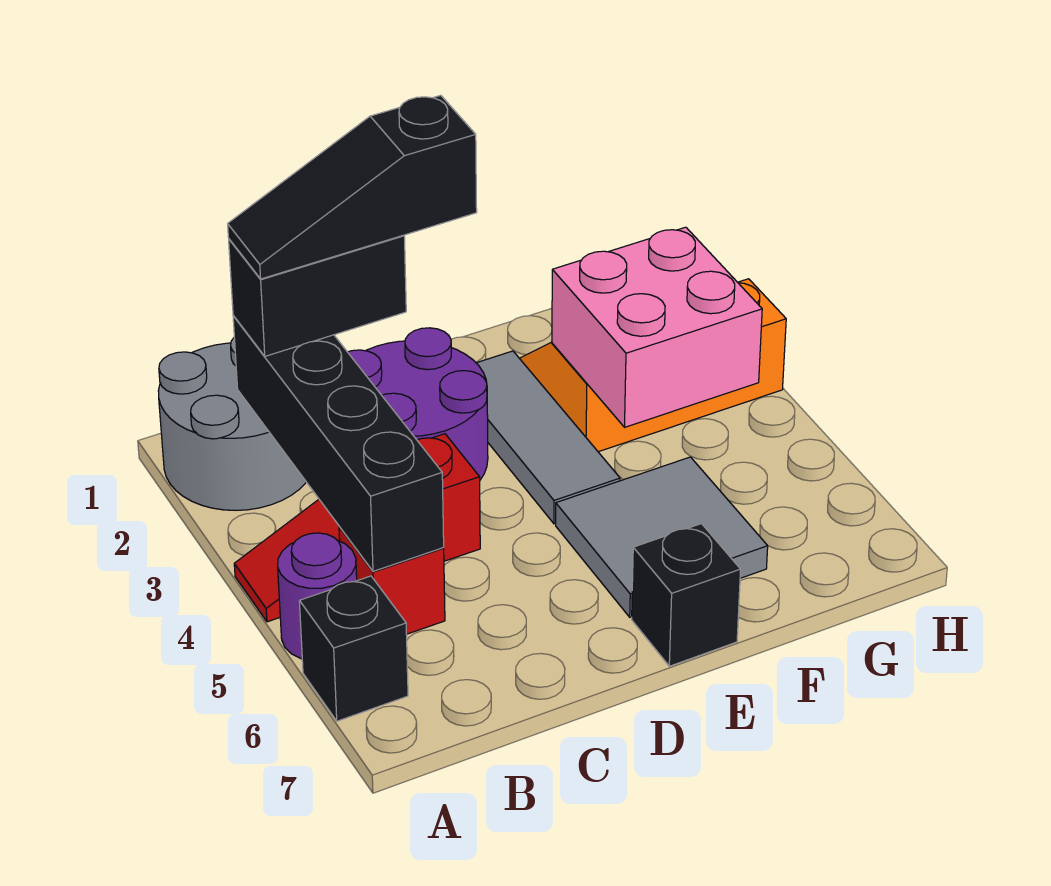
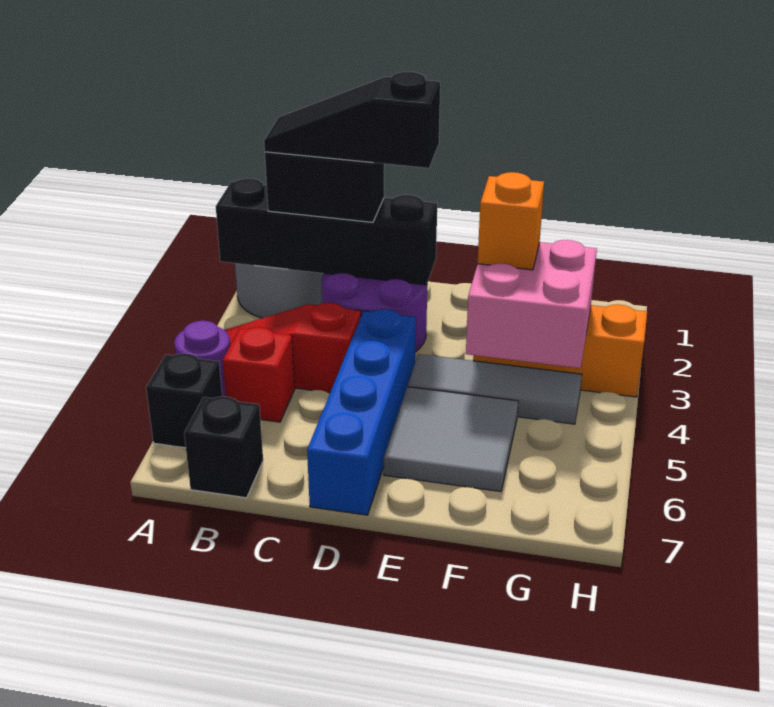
black brick B2:B5 level 2 -> black brick A2:D2 level 2
none -> blue brick D4:D7 level 1
grey tile E2:E4 level 1 -> grey tile E4:G4 level 1
black brick E7 level 1 -> black brick B7 level 1
none -> orange brick F3 level 3

